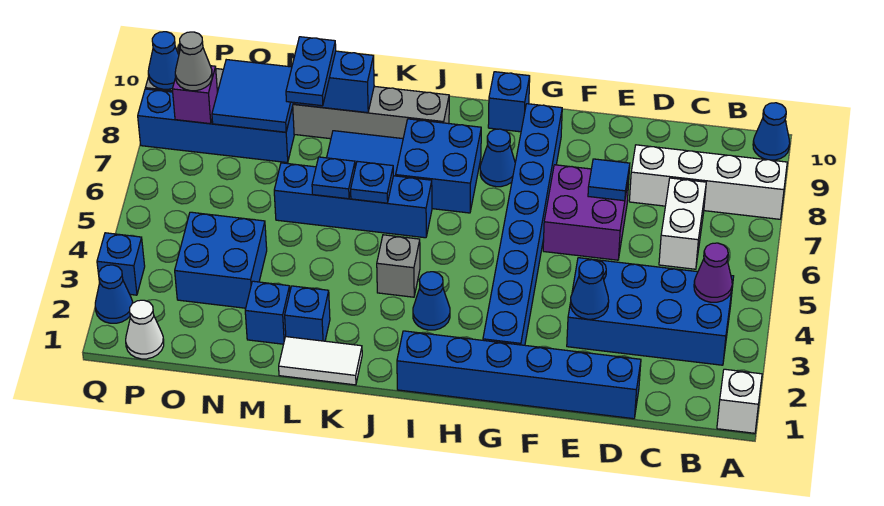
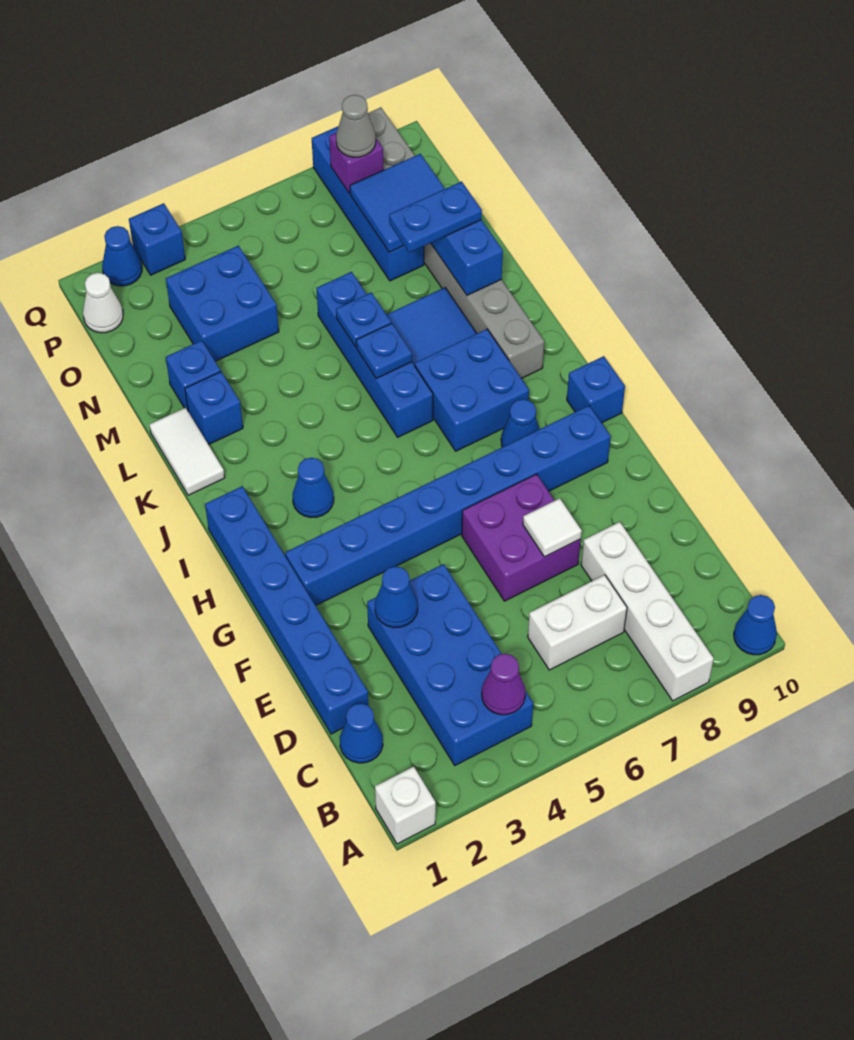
blue tile E7 level 2 -> white tile E7 level 2
grey brick J4 level 1 -> none
blue cone Q9 level 2 -> blue cone C1 level 1

